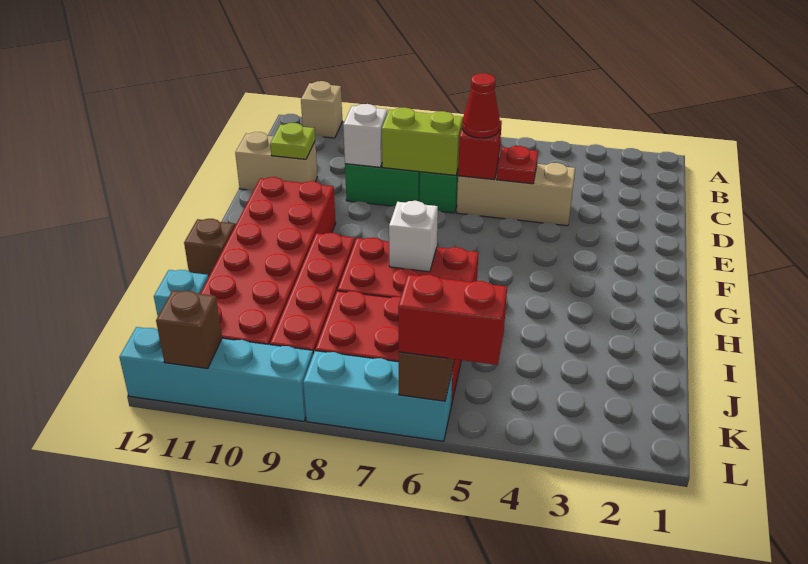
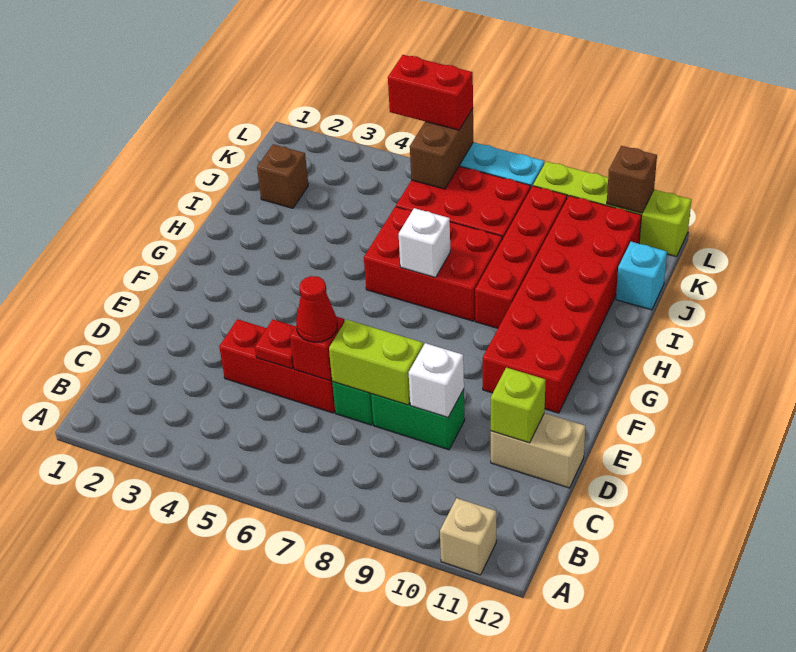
tan brick D4:D6 level 1 -> red brick D4:D6 level 1
lime plate D11 level 2 -> lime brick D11 level 2
brown brick H12 level 1 -> brown brick J2 level 1
cyan brick L9:L12 level 1 -> lime brick L9:L12 level 1

